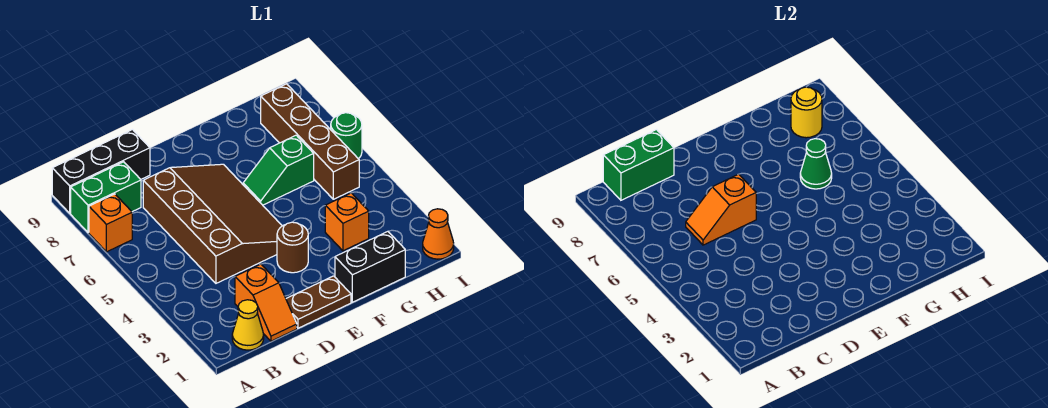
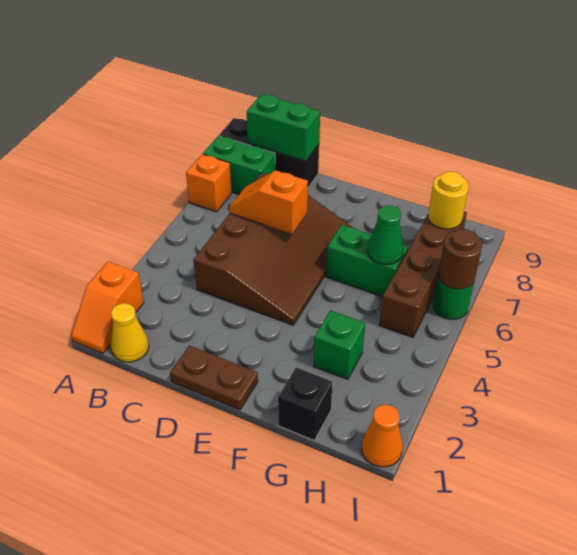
orange slope C1:C2 level 1 top 2 -> orange slope A1:A2 level 1 top 2
brown round brick E3 level 1 -> brown round brick I6 level 2
black brick F1:G1 level 1 -> black brick G1 level 1
green slope F6:G6 level 1 top G -> green brick F6:G6 level 1
orange brick G3 level 1 -> green brick G3 level 1

